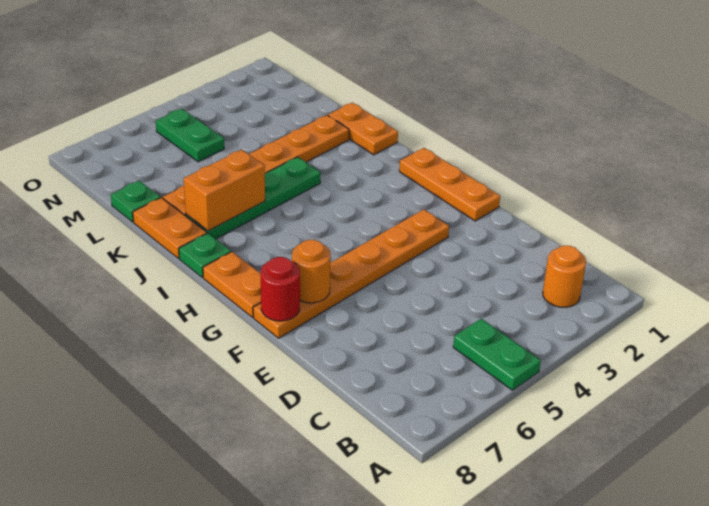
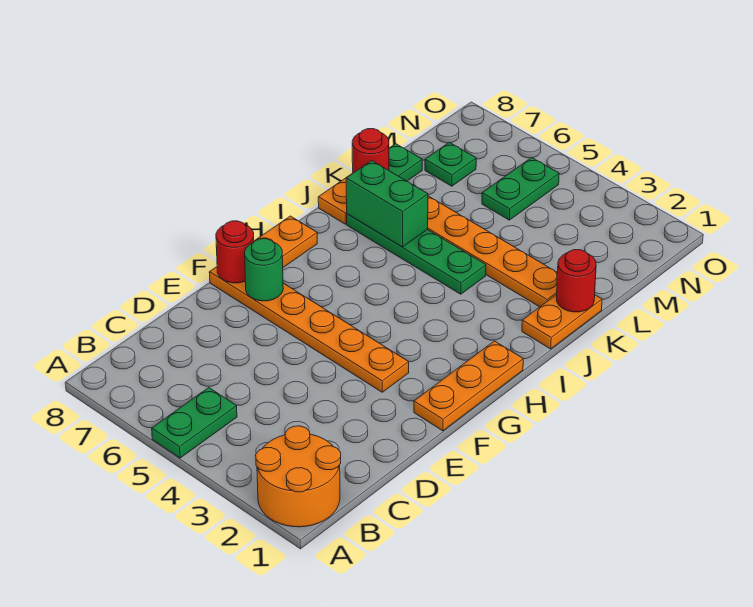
orange round brick B2 level 1 -> orange round brick A1:B2 level 1
orange round brick F7 level 2 -> green round brick F7 level 2
green plate I8 level 1 -> green plate M7 level 1
orange brick J6:J7 level 2 -> green brick J6:J7 level 2
none -> red round brick K1 level 2
none -> red round brick K8 level 2

